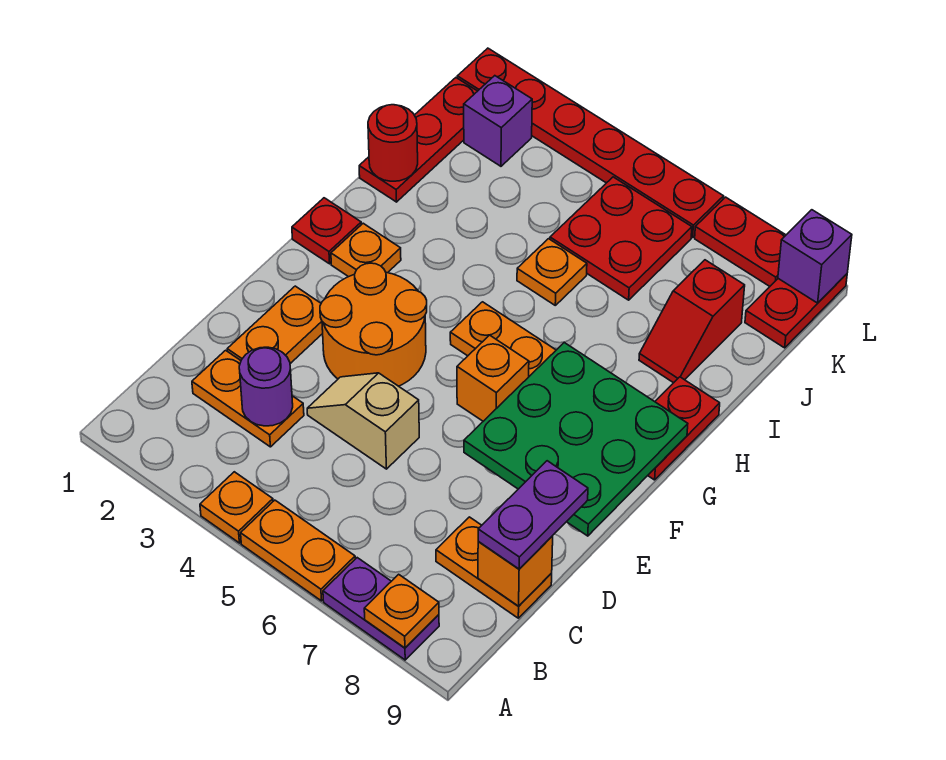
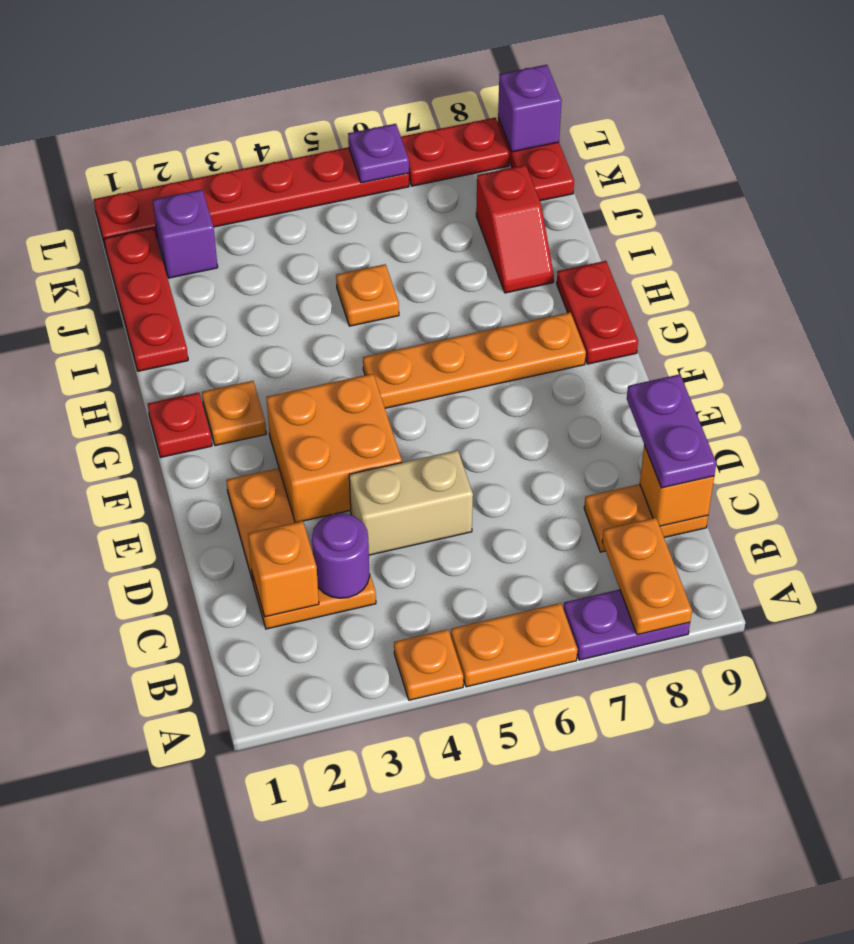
orange plate A8 level 2 -> orange plate A8:B8 level 2
tan slope D4:D5 level 1 top 5 -> tan brick D4:D5 level 1
orange round brick E3:F4 level 1 -> orange brick E3:F4 level 1
green plate E7:G9 level 2 -> none
orange brick F6 level 1 -> orange brick C2 level 2
red round brick I1 level 2 -> none
red plate J5:K6 level 1 -> none
none -> purple plate L6 level 2

